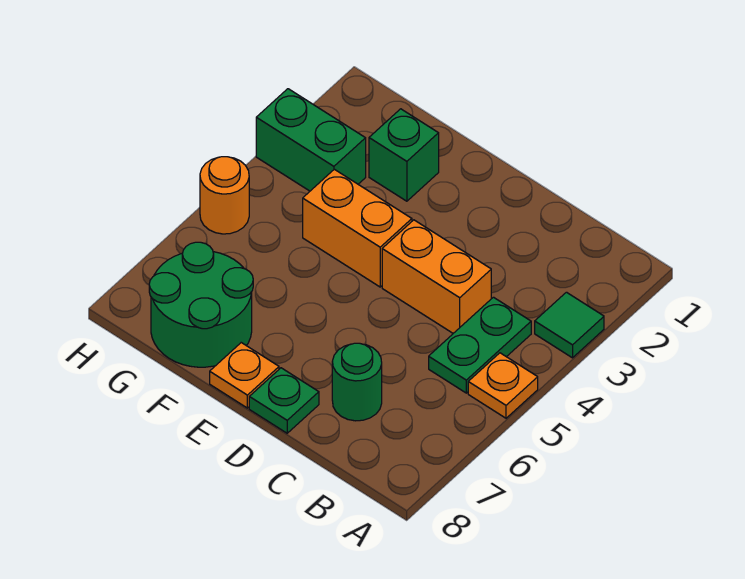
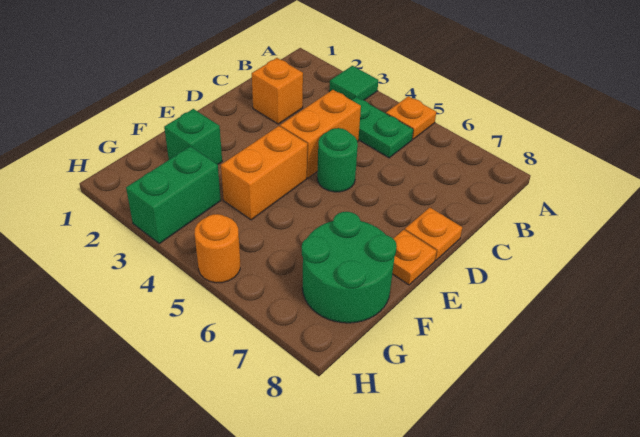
none -> orange brick C2 level 1
green round brick C7 level 1 -> green round brick D5 level 1
green plate D8 level 1 -> orange plate D8 level 1

